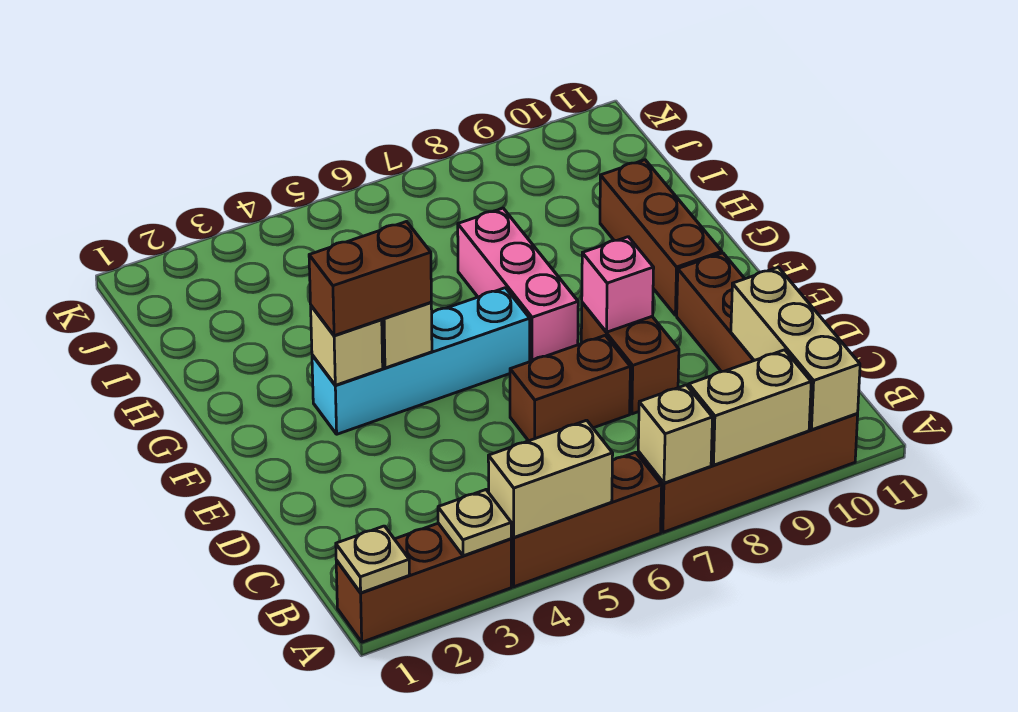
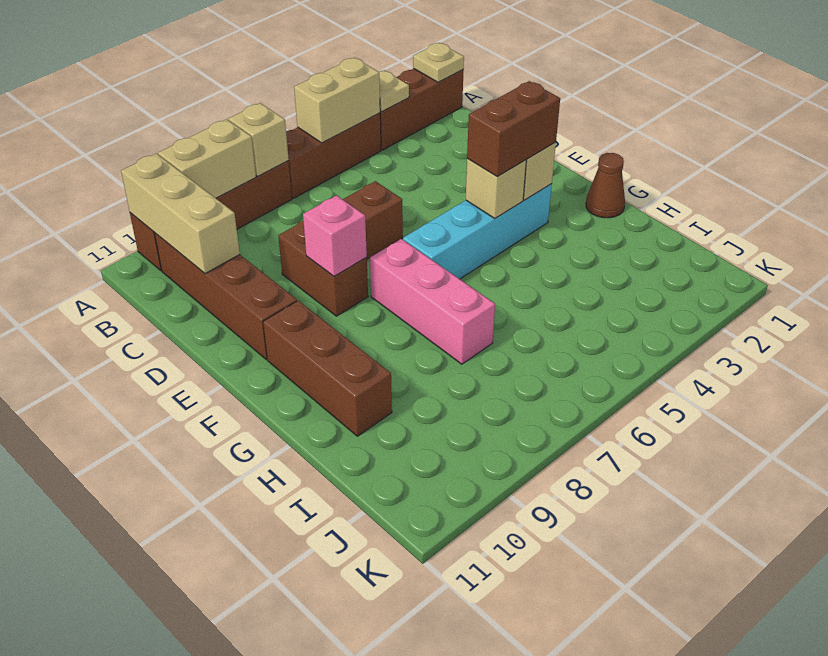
none -> brown cone G1 level 1

